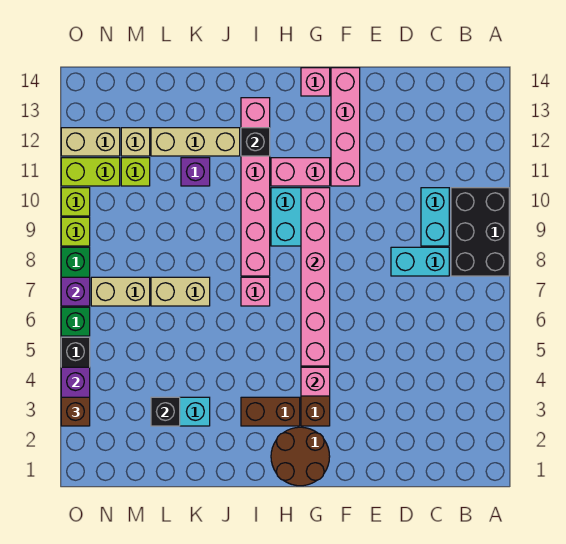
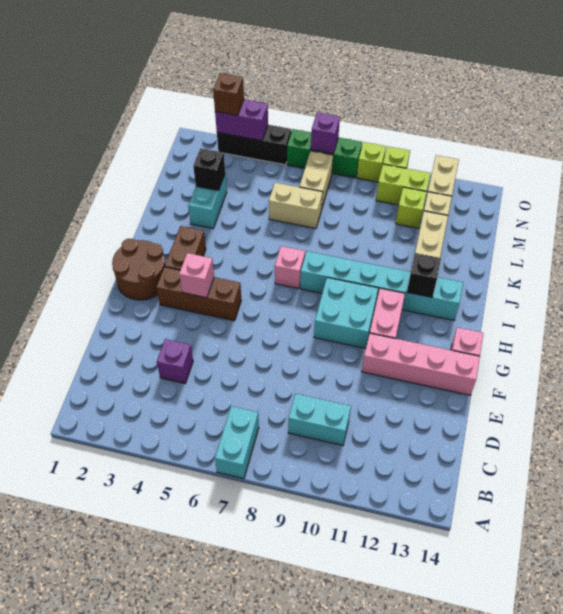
black brick A8:B10 level 1 -> none
cyan brick C8:D8 level 1 -> cyan brick A7:B7 level 1
pink brick G5:G10 level 2 -> none
pink brick I8:I13 level 1 -> cyan brick I8:I13 level 1
tan brick K7:L7 level 1 -> tan brick L6:L7 level 1
purple brick K11 level 1 -> purple brick D4 level 1
lime brick N11:O11 level 1 -> lime brick N10:N11 level 1

